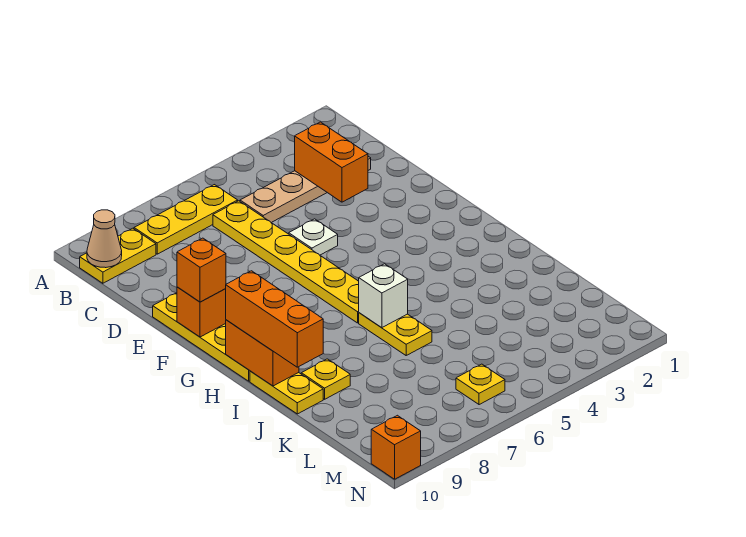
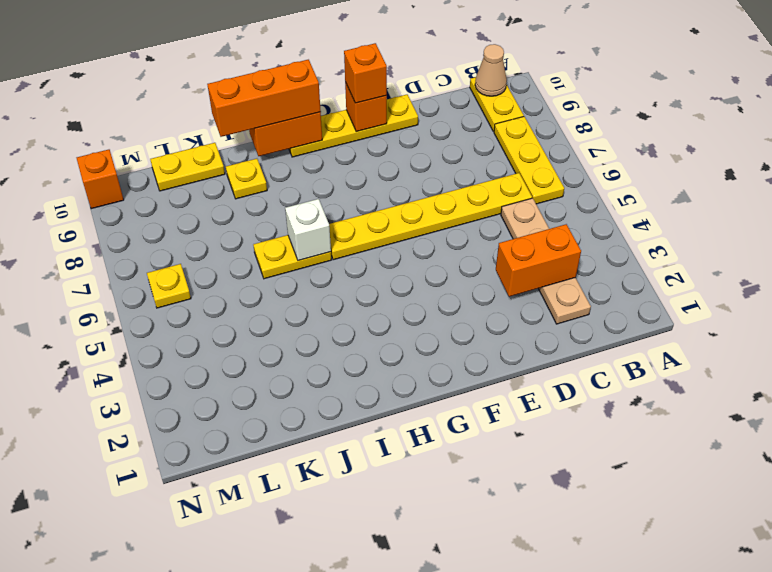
white plate E5 level 1 -> none
yellow plate I10:J10 level 1 -> yellow plate K10:L10 level 1

